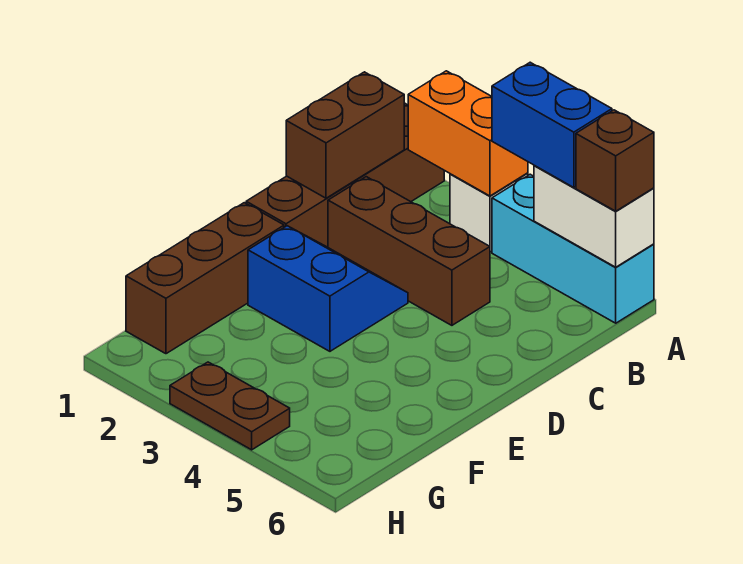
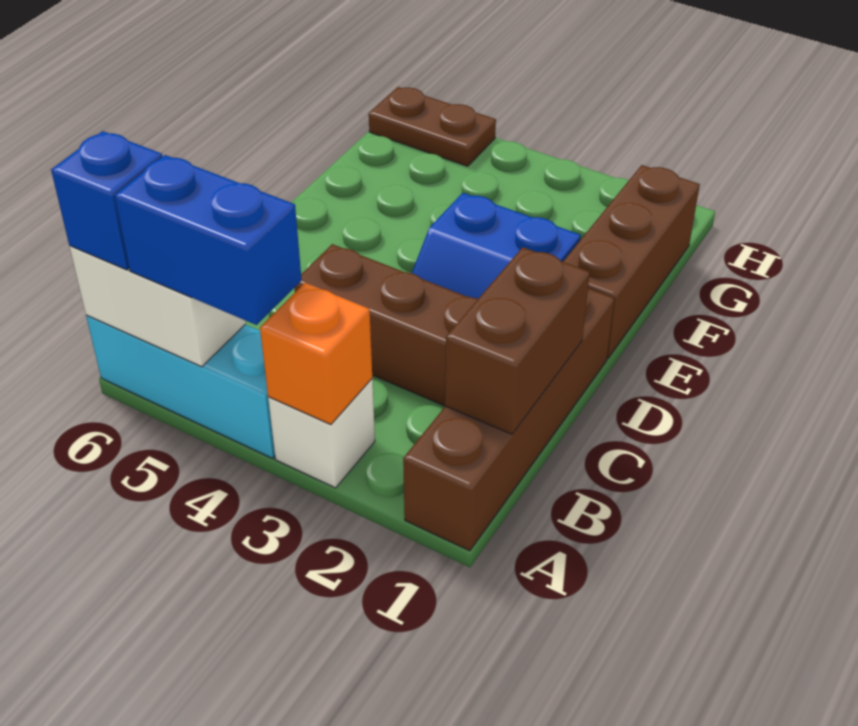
orange brick A2:A3 level 2 -> orange brick A3 level 2
brown brick A6 level 3 -> blue brick A6 level 3
brown plate H3:H4 level 1 -> brown plate H5:H6 level 1

